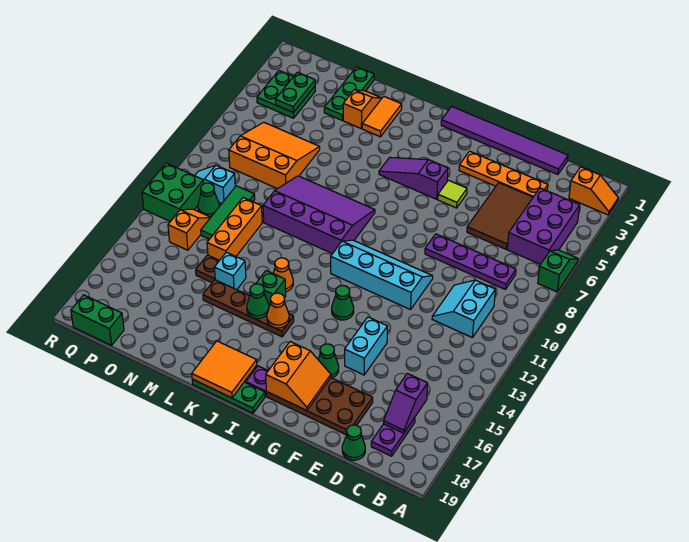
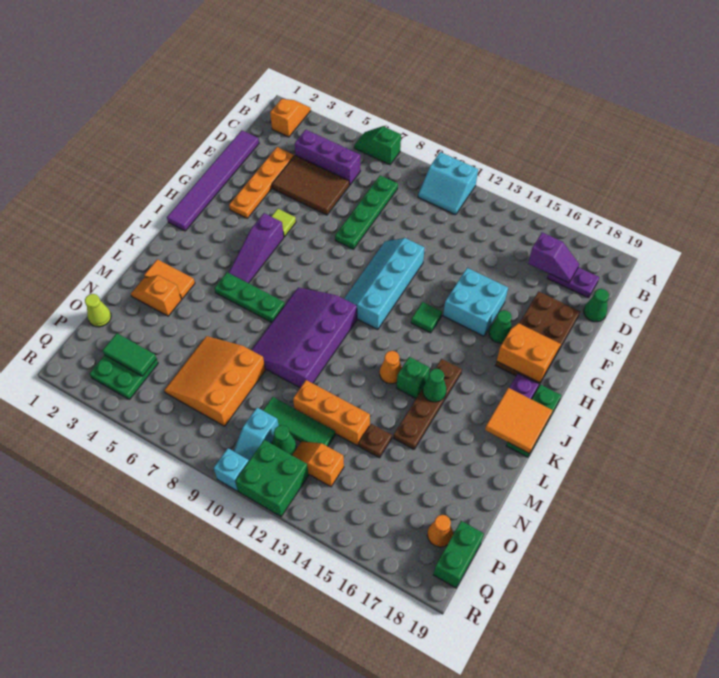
purple brick B4:C6 level 1 -> purple brick C4:C6 level 1
purple plate C8:F8 level 1 -> green plate C8:F8 level 1
cyan slope C10:D11 level 1 top C -> cyan slope A10:B11 level 1 top A
cyan brick F14:F15 level 1 -> cyan brick F14:G15 level 1
green cone H13 level 1 -> green tile H13 level 1
orange cone J15 level 2 -> orange cone P18 level 1
cyan brick M14 level 1 -> cyan brick R10 level 1
green plate N1:N3 level 1 -> green plate K5:K7 level 1
none -> lime cone O1 level 1
green plate P3:P4 level 2 -> green tile P3:P4 level 2

